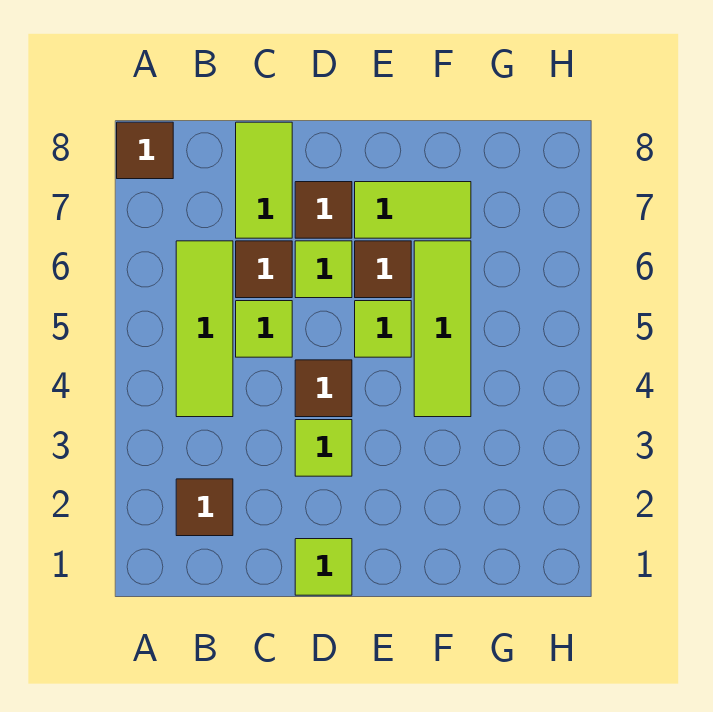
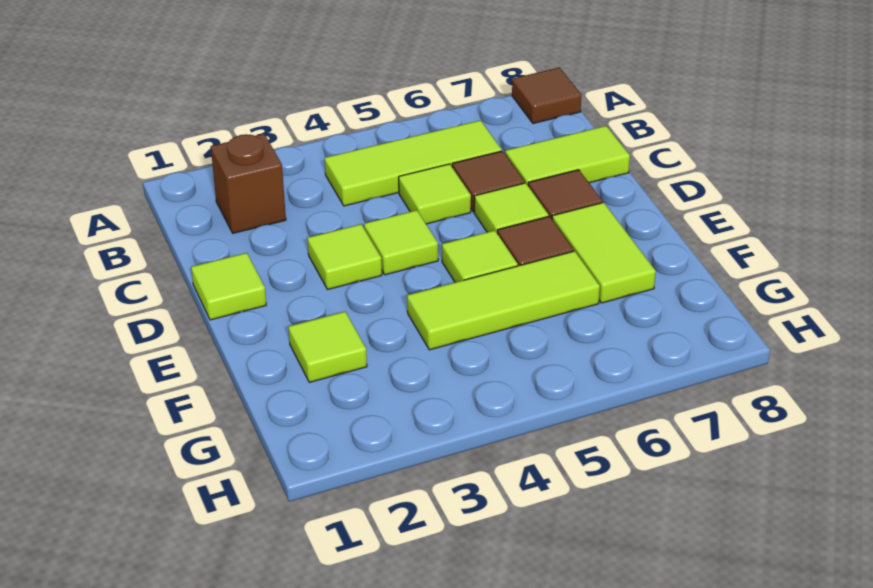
brown tile B2 level 1 -> brown brick B2 level 1
brown tile D4 level 1 -> lime tile D4 level 1
none -> lime tile F2 level 1

